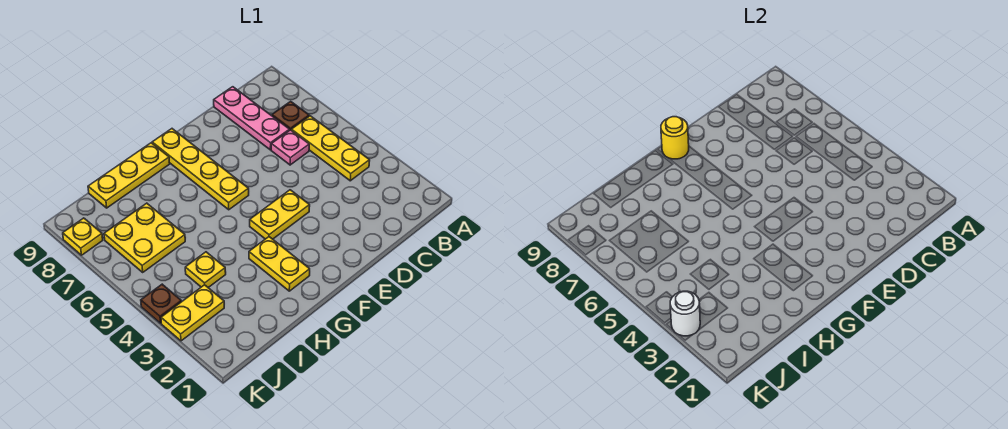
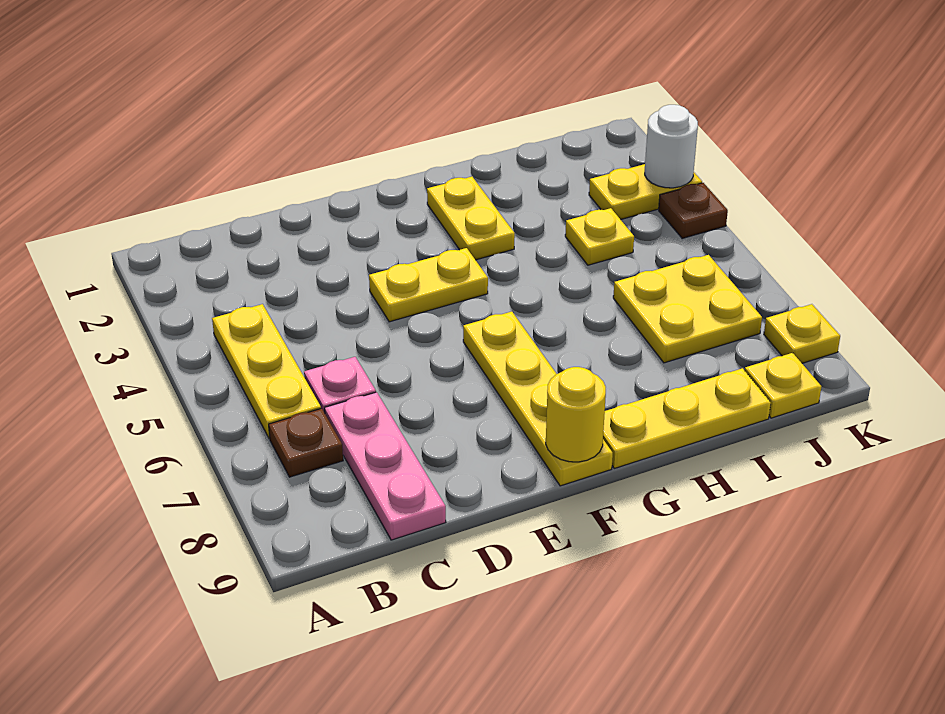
none -> yellow plate J9 level 1

